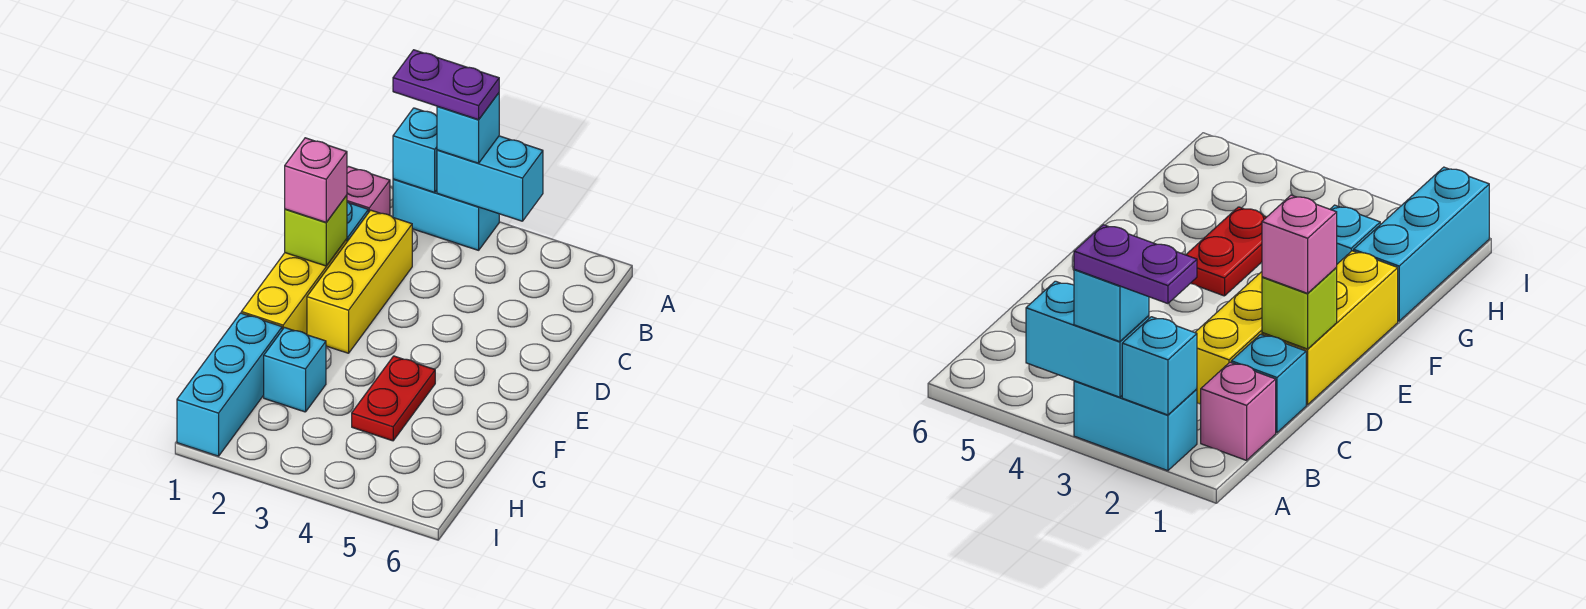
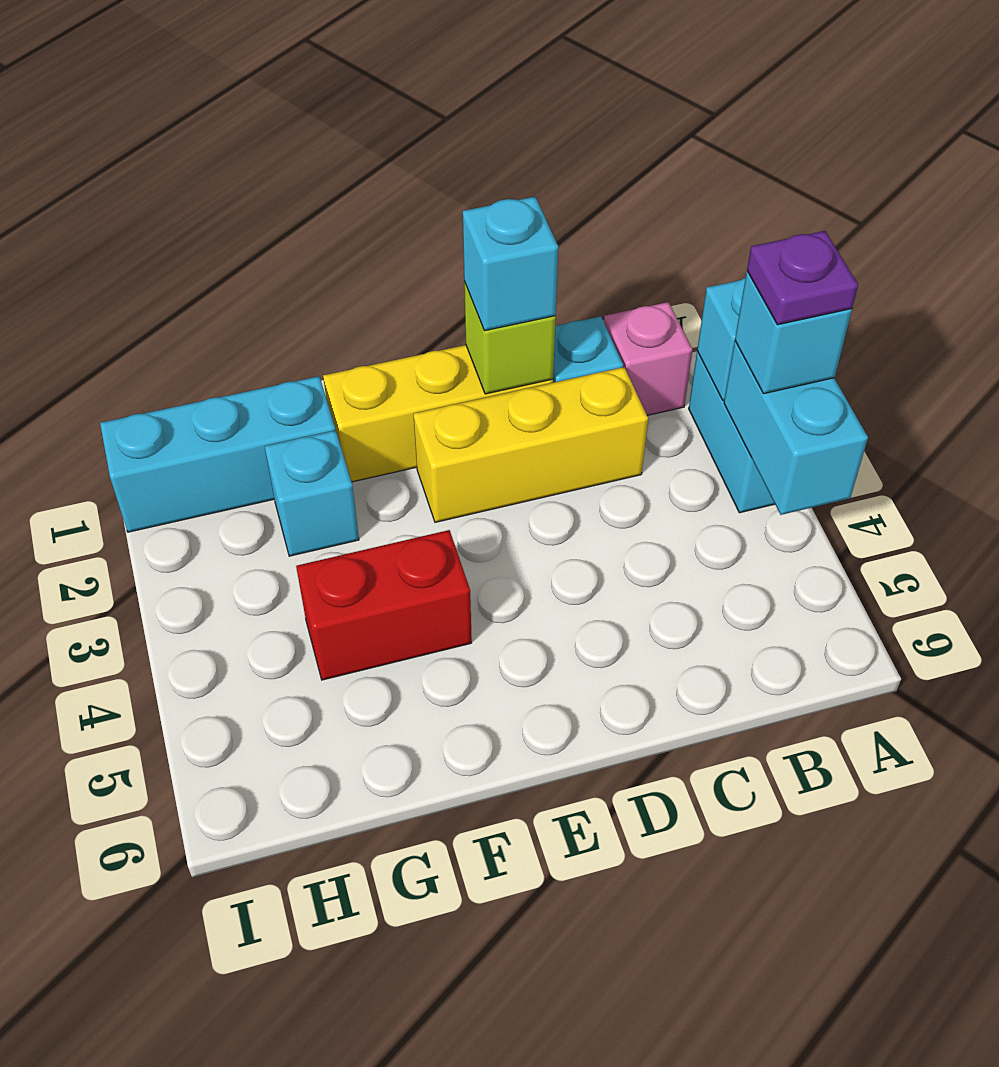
purple plate A2:A3 level 4 -> purple plate A3 level 4
pink brick D1 level 3 -> cyan brick D1 level 3
red plate F4:G4 level 1 -> red brick F4:G4 level 1

